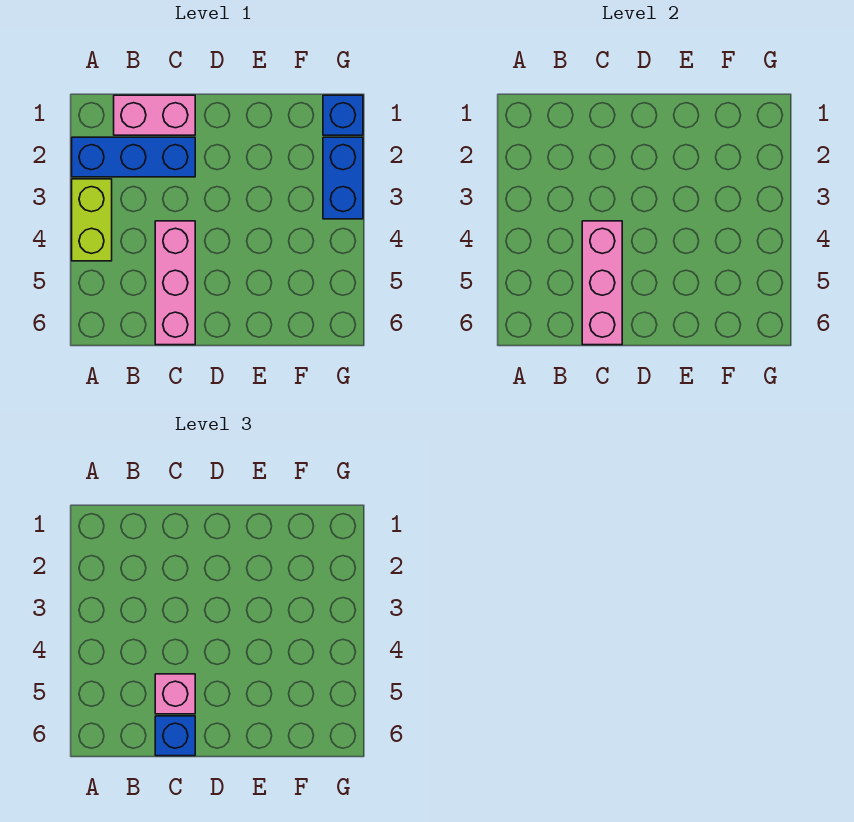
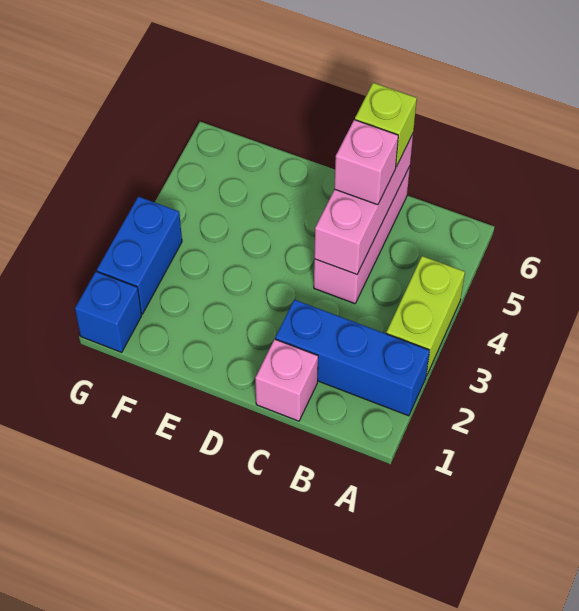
pink brick B1:C1 level 1 -> pink brick C1 level 1
blue brick C6 level 3 -> lime brick C6 level 3

